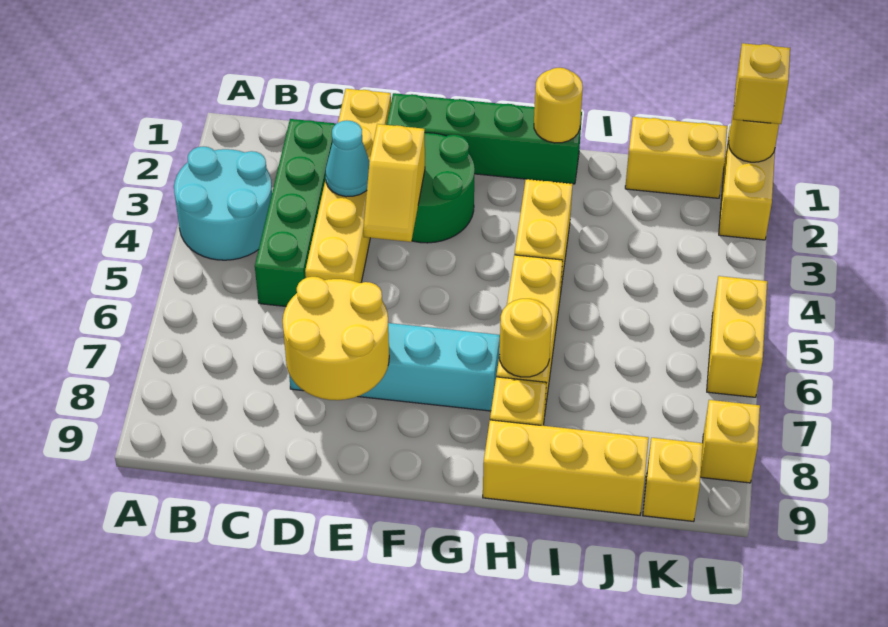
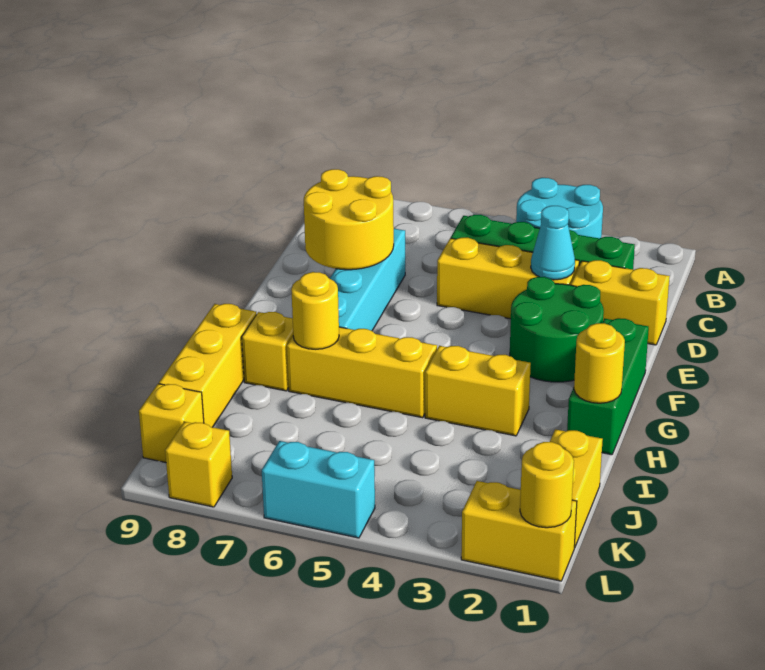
green brick E1:H1 level 1 -> green brick F1:H1 level 1
yellow slope E3:E4 level 2 top 3 -> none
yellow brick L1 level 3 -> none
yellow brick L5:L6 level 1 -> cyan brick L5:L6 level 1

